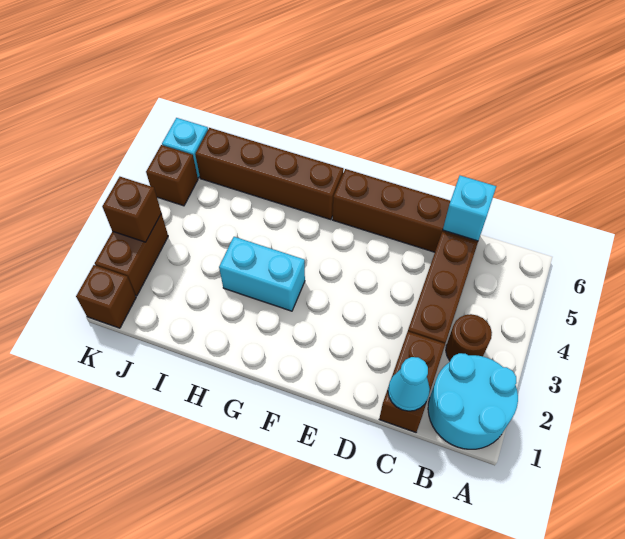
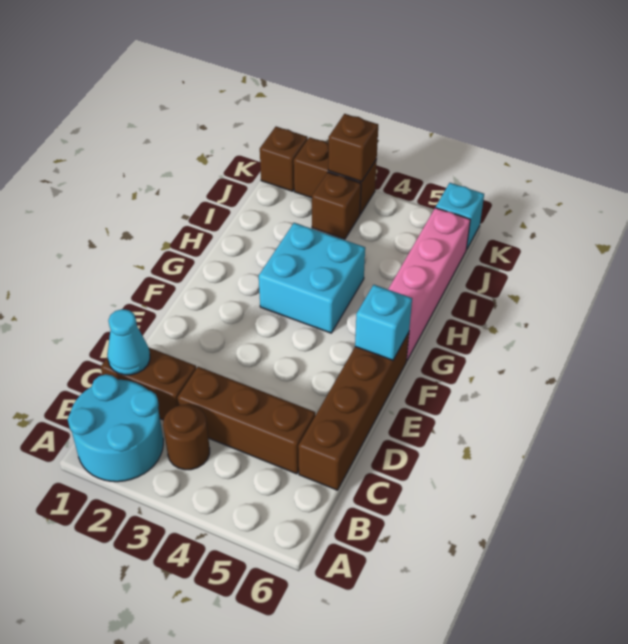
cyan brick C6 level 2 -> cyan brick F6 level 2
cyan brick G3:H3 level 1 -> cyan brick G3:H4 level 1
brown brick G6:J6 level 1 -> pink brick G6:J6 level 1
brown brick K5 level 1 -> brown brick J3 level 1

